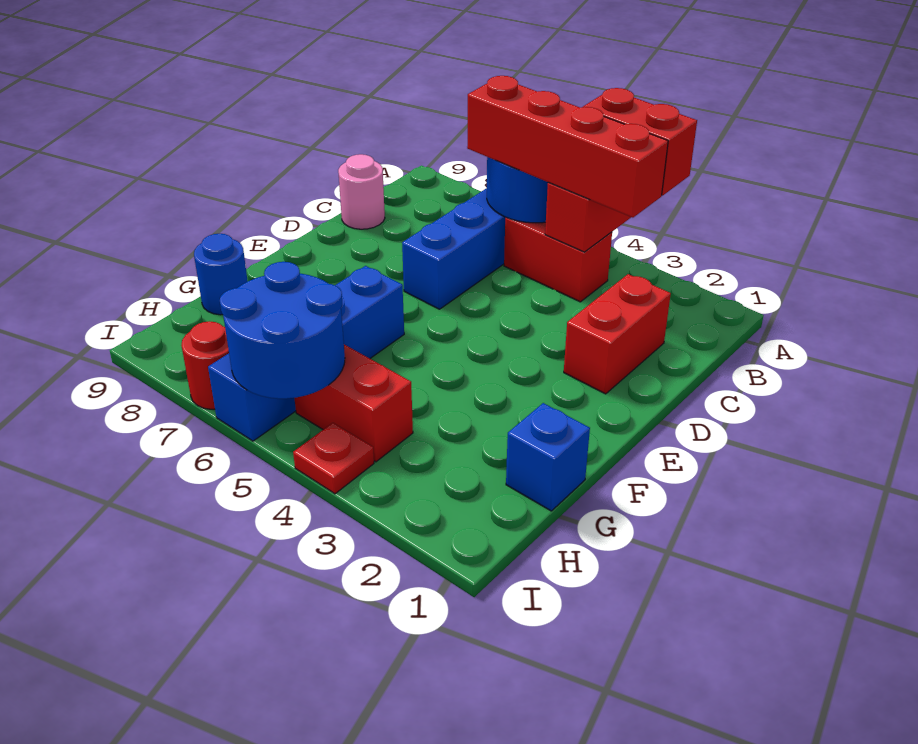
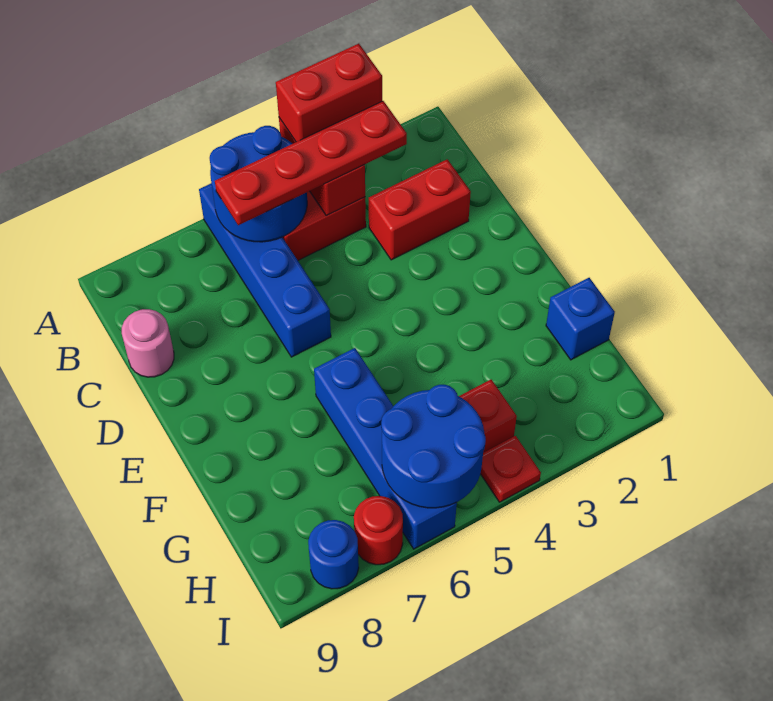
red brick B3:B6 level 3 -> red plate B3:B6 level 3
red brick C2:D2 level 1 -> red brick C2:C3 level 1
blue round brick G9 level 1 -> blue round brick I8 level 1

